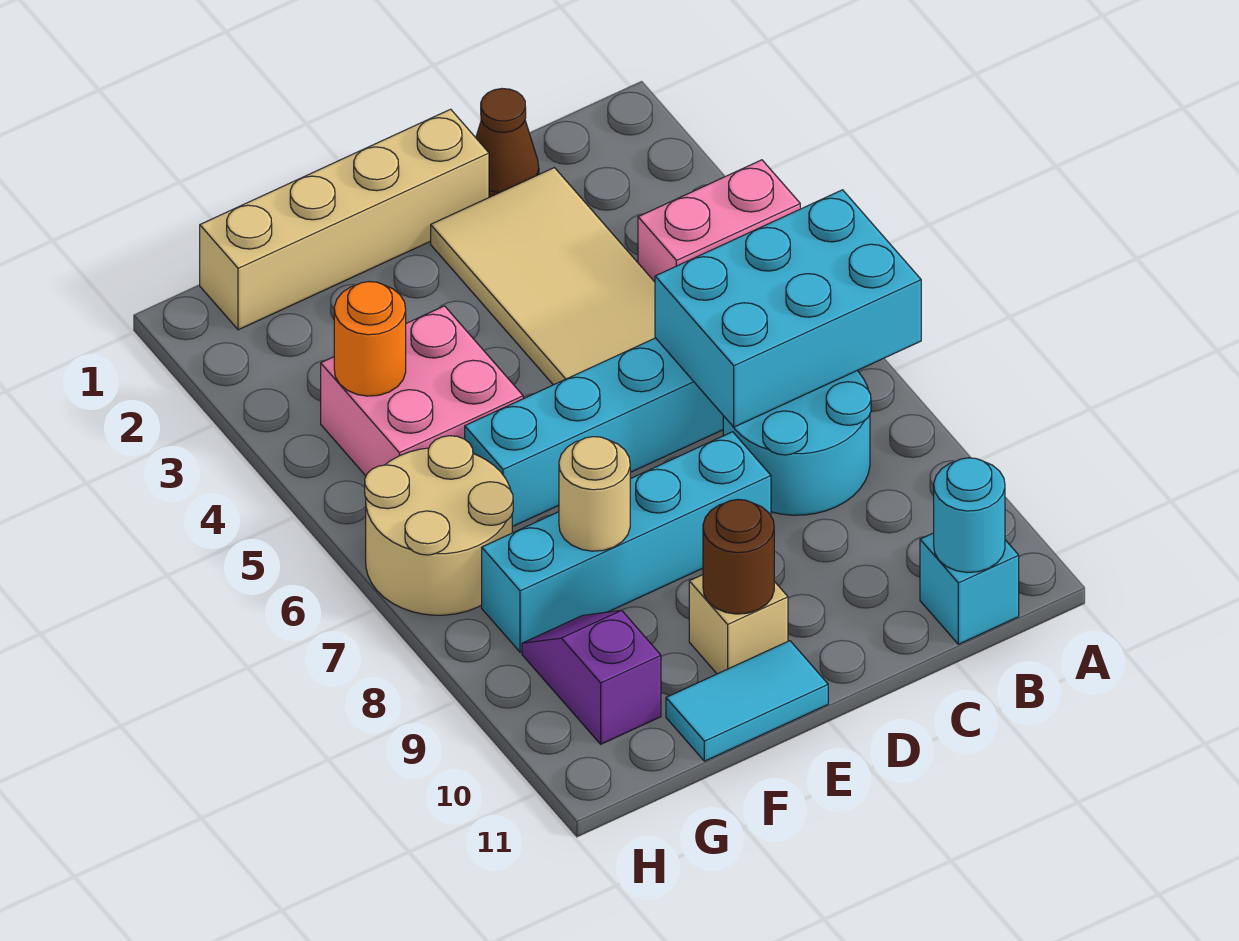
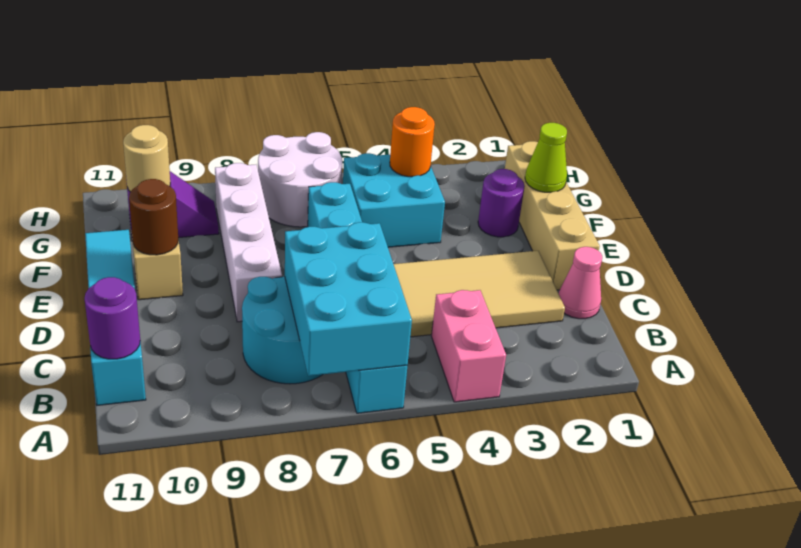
cyan round brick B11 level 2 -> purple round brick B11 level 2
brown cone C1 level 1 -> pink cone C1 level 1
cyan brick D8:G8 level 1 -> white brick D8:G8 level 1
none -> lime cone F1 level 2
none -> purple round brick F2 level 1
pink brick F4:G5 level 1 -> cyan brick F4:G5 level 1
tan round brick F8 level 2 -> tan round brick G10 level 2
tan round brick G6:H7 level 1 -> white round brick G6:H7 level 1

